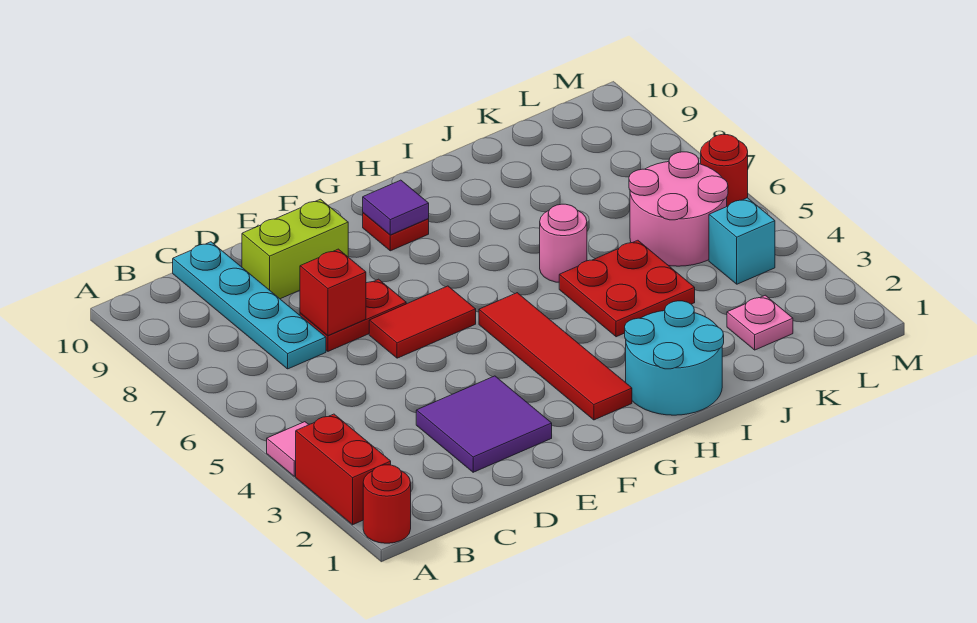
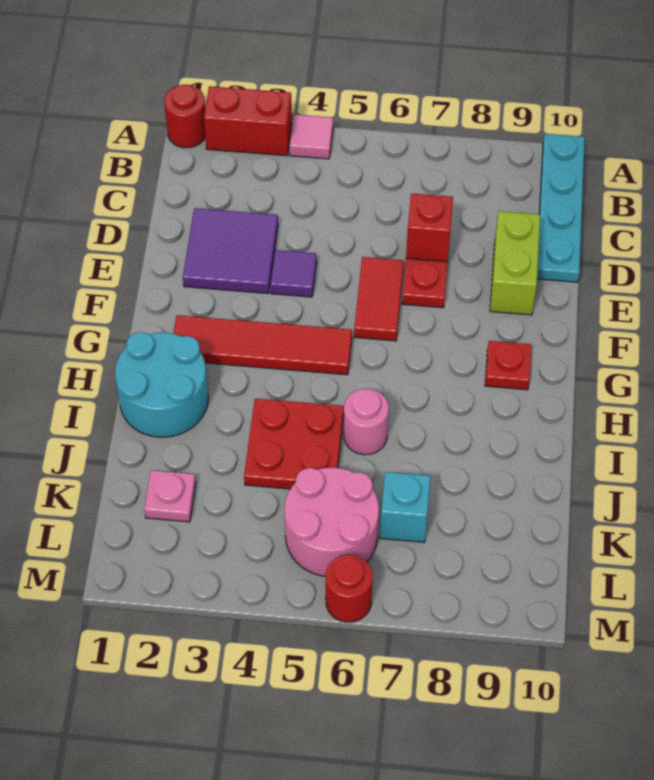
cyan plate C7:C10 level 1 -> cyan plate A10:D10 level 1
purple tile G9 level 2 -> purple tile E4 level 1
cyan brick L4 level 1 -> cyan brick K7 level 1

